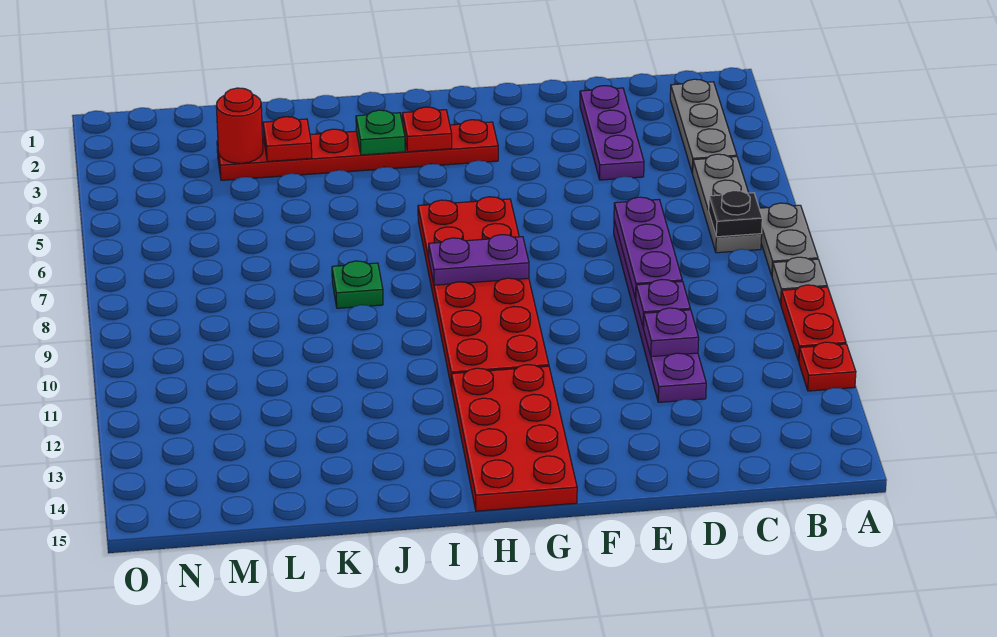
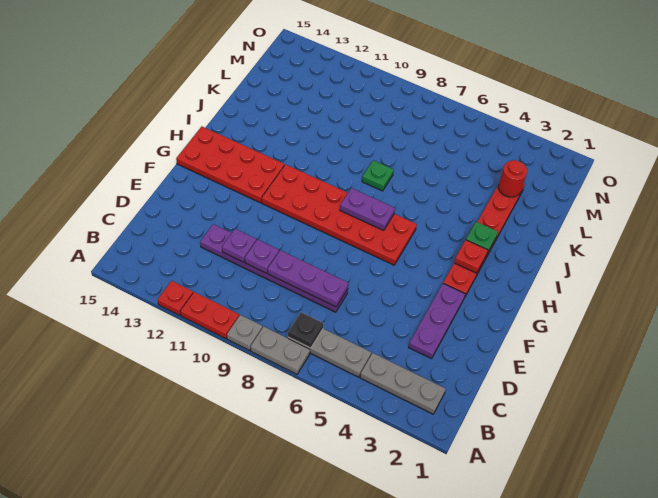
purple plate D2:D4 level 1 -> purple plate D3:F3 level 1
purple plate G8:H8 level 2 -> purple plate H7:H8 level 2
red plate K3 level 2 -> none

